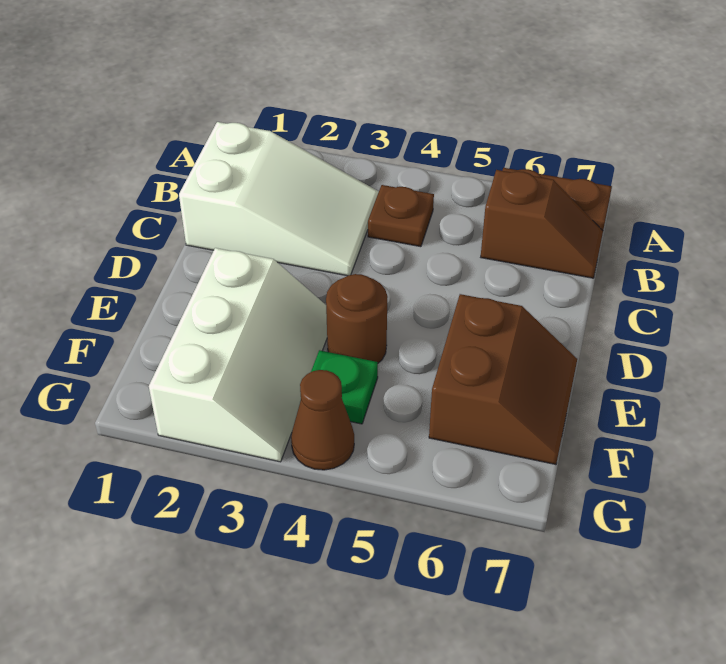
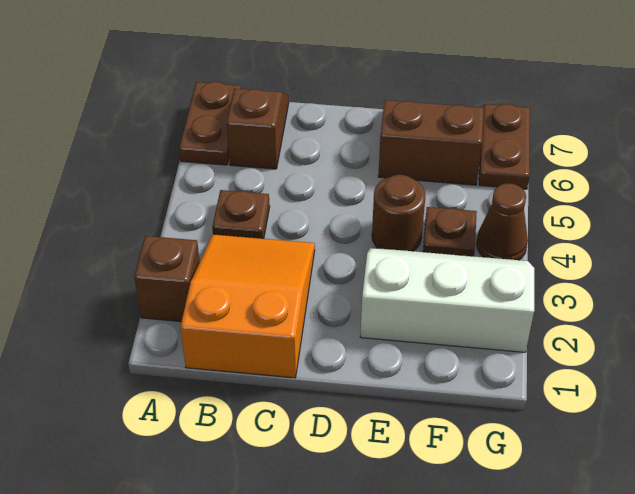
none -> brown brick A2 level 1
white slope B1:C3 level 1 top 1 -> orange slope B1:C3 level 1 top 1
green plate F4 level 1 -> brown plate F4 level 1
none -> brown plate G6:G7 level 1

